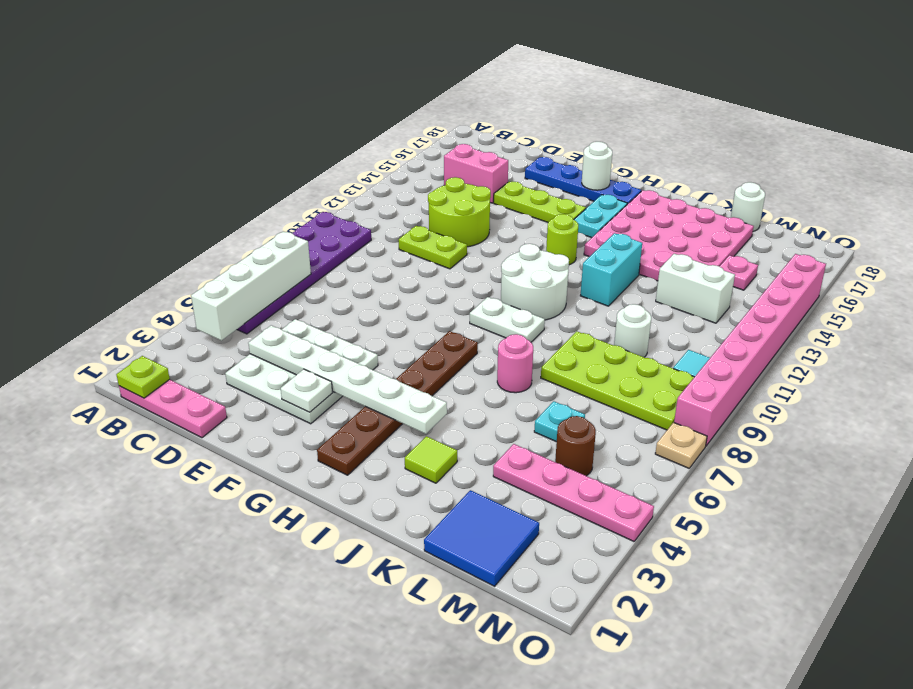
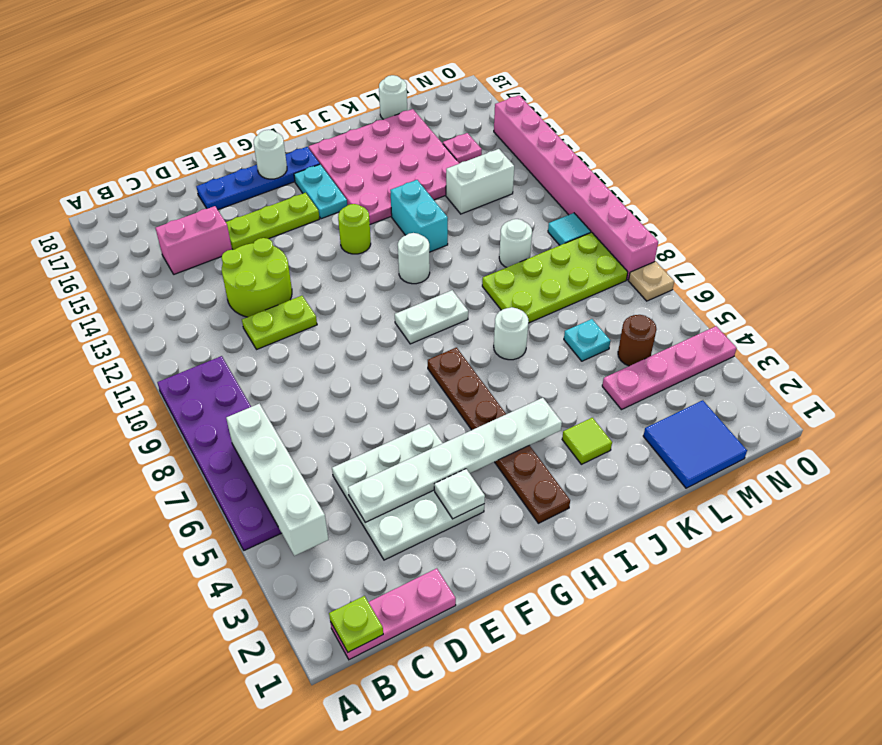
white round brick H10:I11 level 1 -> white round brick I11 level 1
pink round brick J7 level 1 -> white round brick J7 level 1

